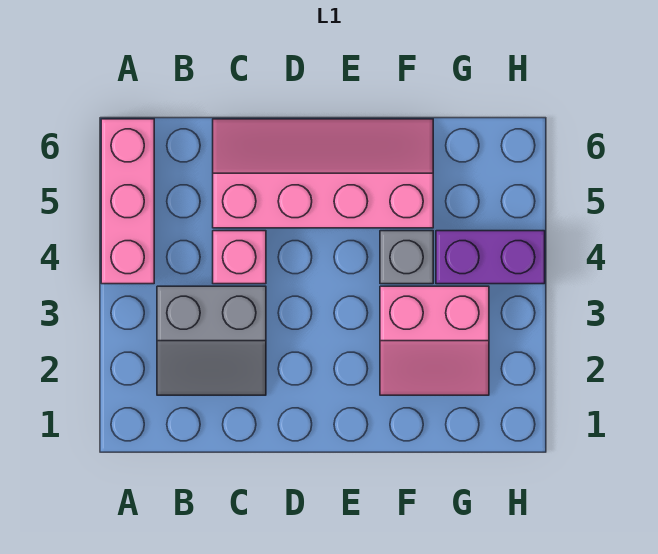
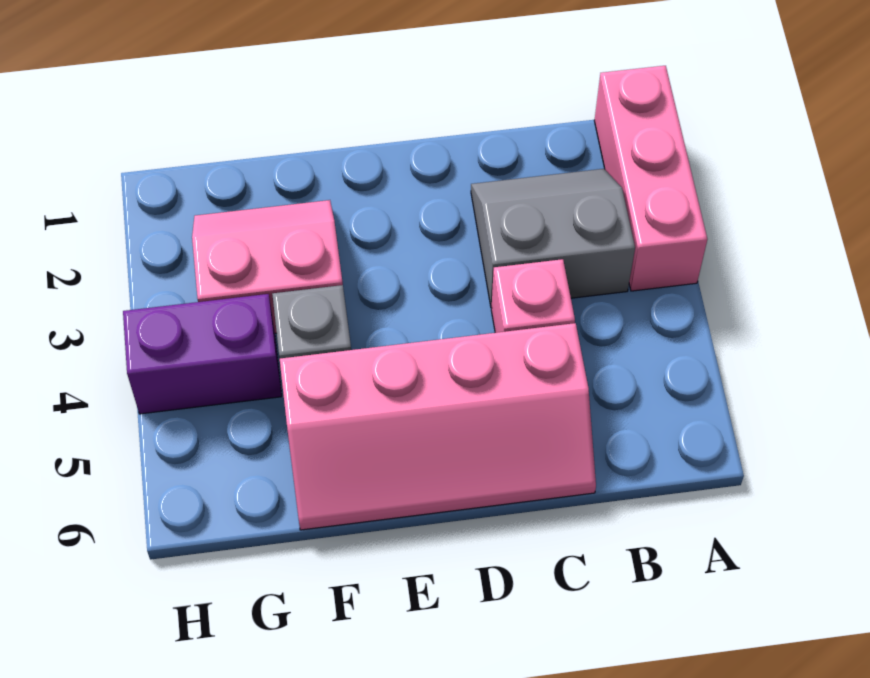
pink brick A4:A6 level 1 -> pink brick A1:A3 level 1

